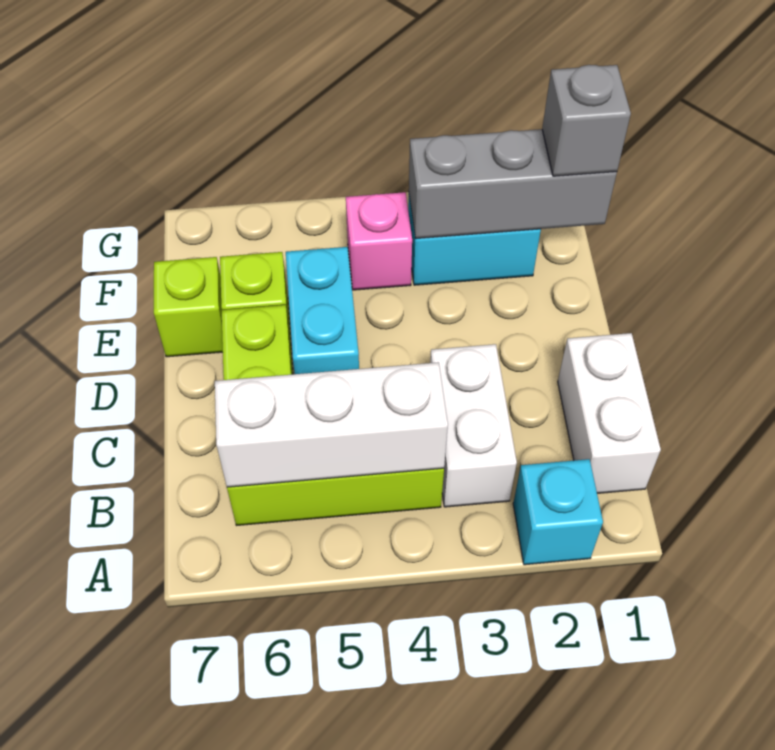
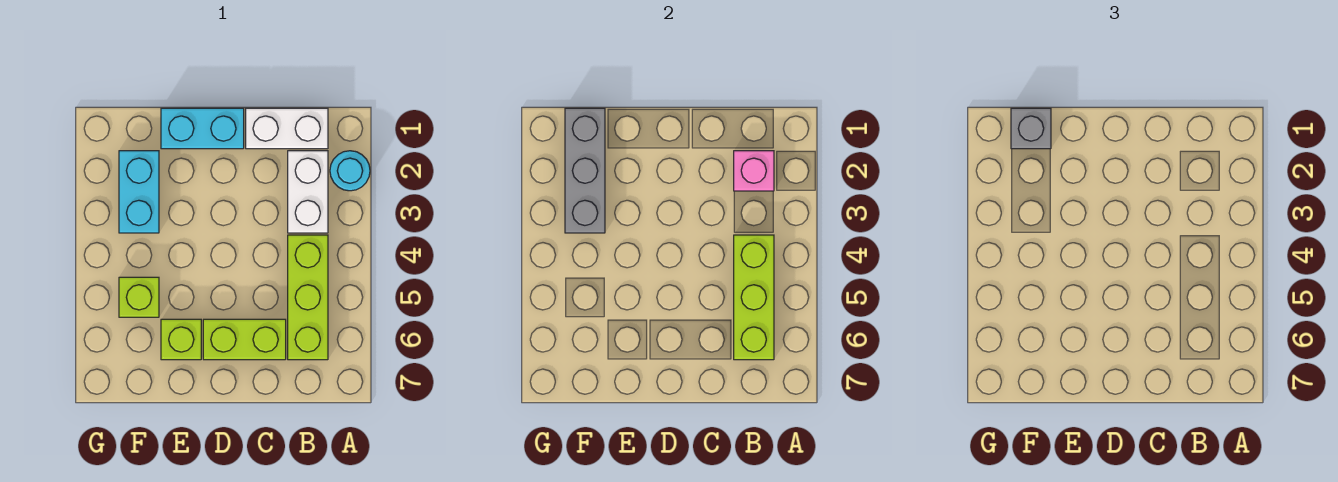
cyan brick A2 level 1 -> cyan round brick A2 level 1
white brick B3:C3 level 1 -> white brick B2:B3 level 1
white brick B4:B6 level 2 -> lime brick B4:B6 level 2
cyan brick D5:E5 level 1 -> cyan brick D1:E1 level 1
lime brick E7 level 1 -> lime brick F5 level 1
pink brick F4 level 1 -> pink brick B2 level 2

